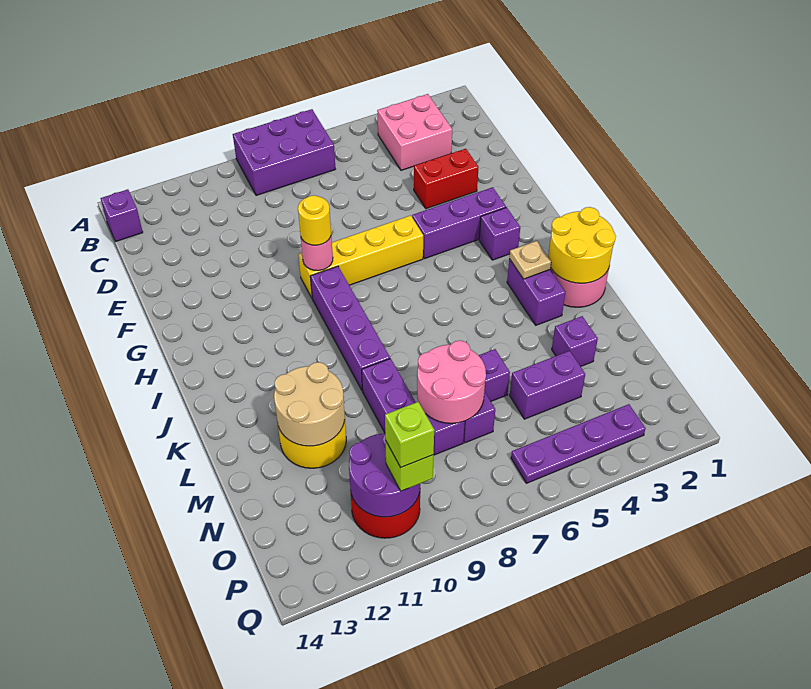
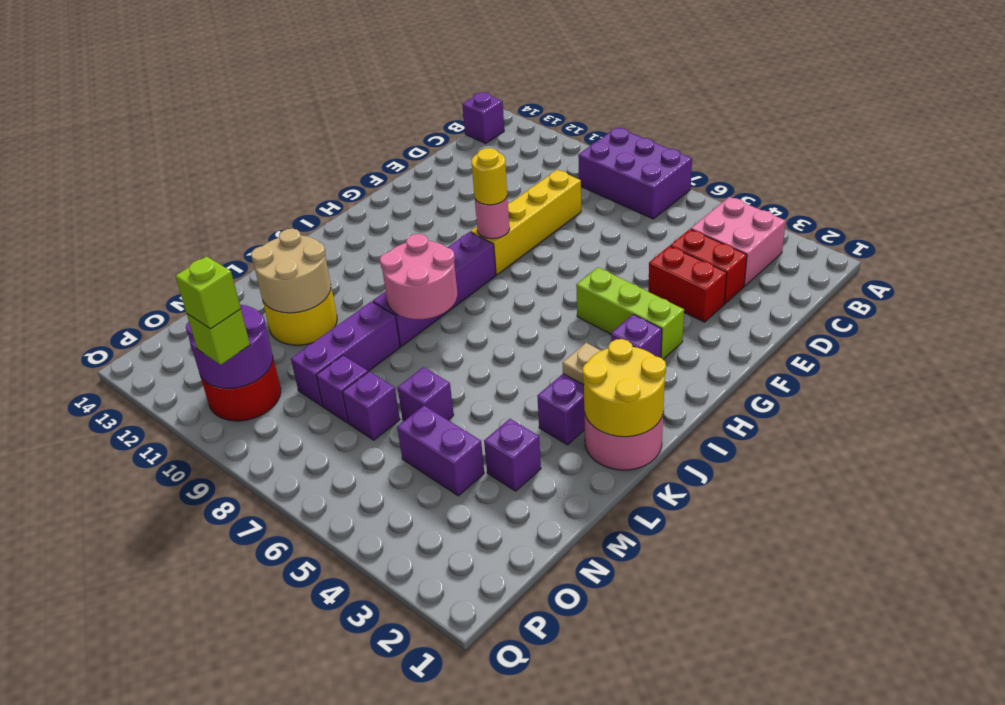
none -> red brick D3:D4 level 1
purple brick G3:G5 level 1 -> lime brick G3:G5 level 1
yellow brick G6:G9 level 1 -> yellow brick D9:G9 level 1
pink round brick M7:N8 level 2 -> pink round brick J8:K9 level 2
purple plate P3:P6 level 1 -> none

